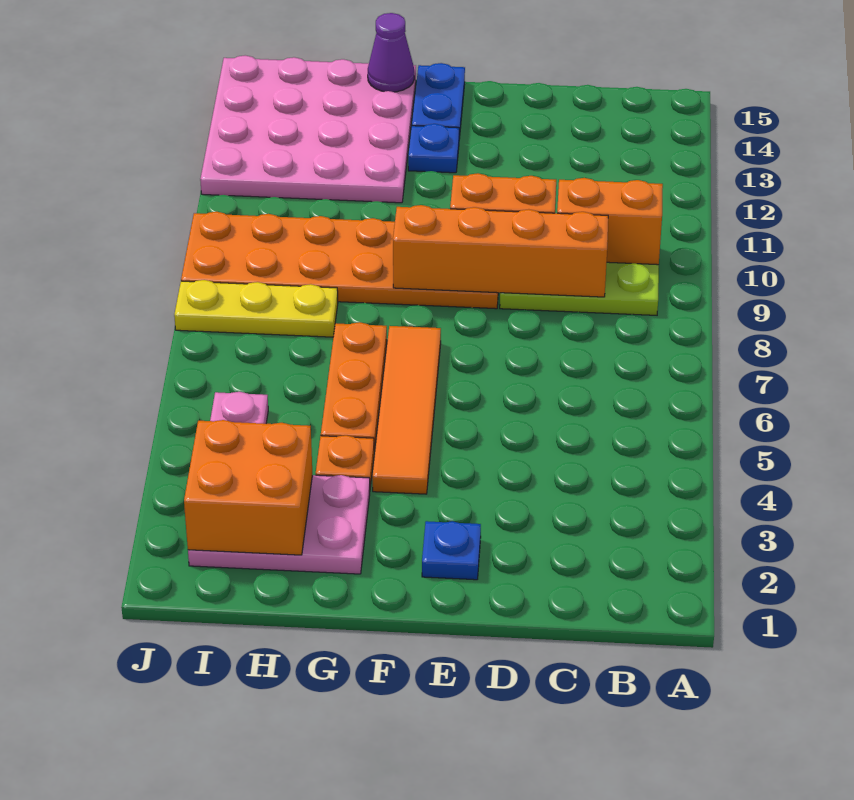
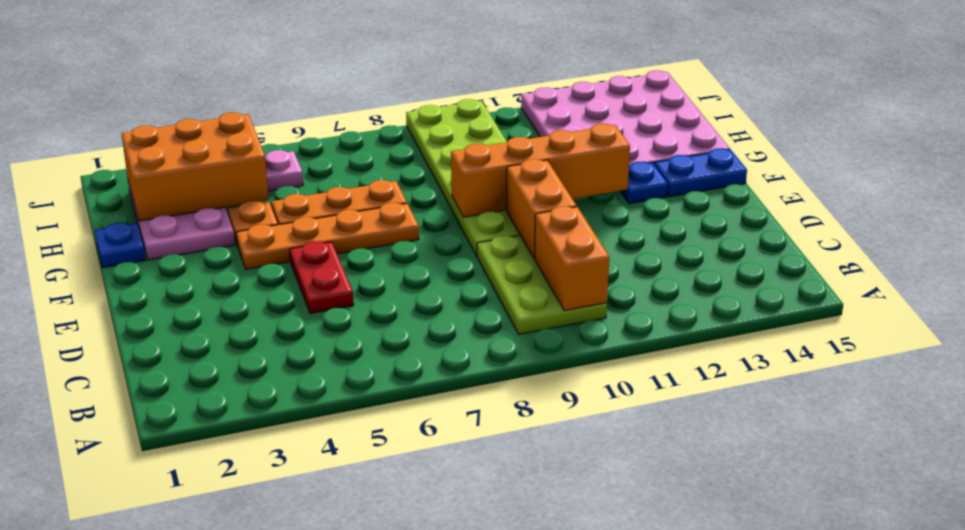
orange brick C9:F9 level 2 -> orange brick F9:F12 level 2
none -> red plate D5:E5 level 1
blue plate E2 level 1 -> blue plate G1 level 1
orange plate E9:J10 level 1 -> lime plate E9:J10 level 1
orange tile F4:F7 level 1 -> orange plate F4:F7 level 1
purple cone G15 level 2 -> none
orange brick H2:I3 level 2 -> orange brick H2:I4 level 2
yellow plate H8:J8 level 1 -> none

